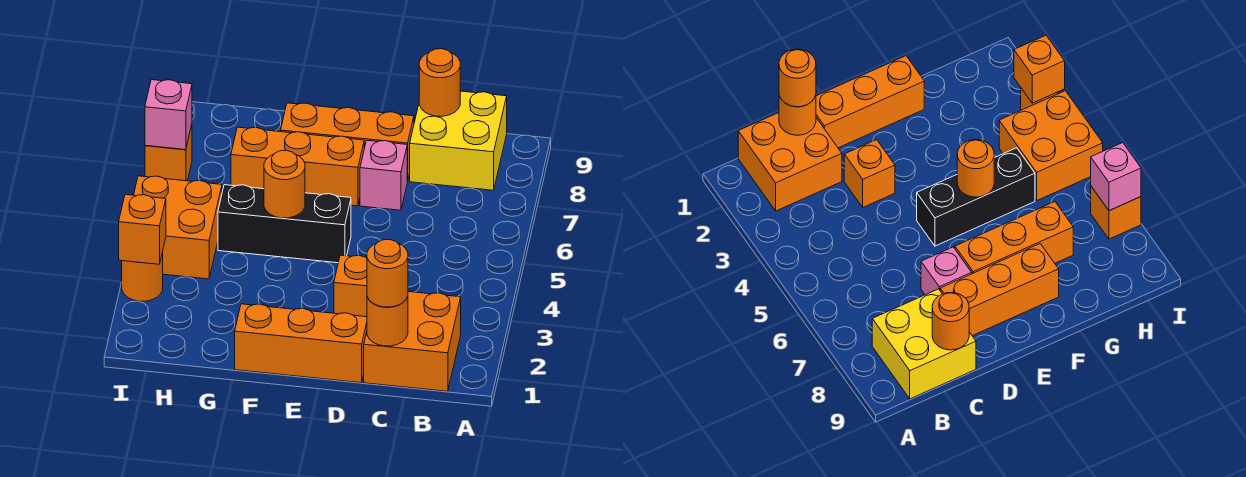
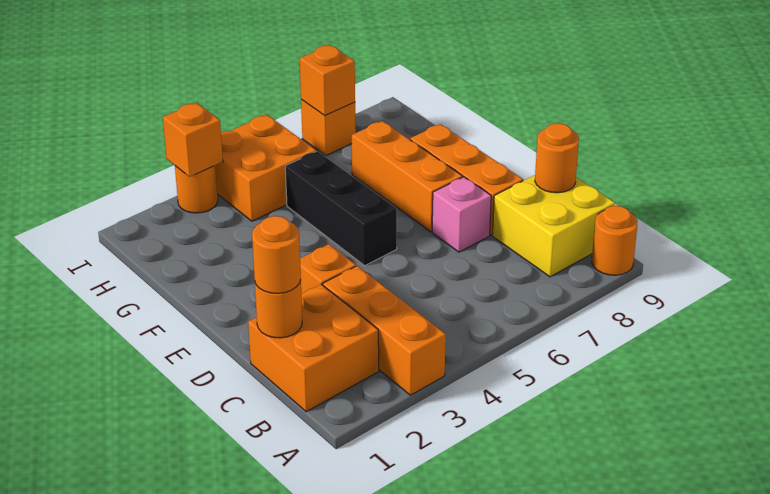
orange brick D1:F1 level 1 -> orange brick A3:C3 level 1
orange round brick F5 level 2 -> orange round brick A9 level 1
pink brick I7 level 2 -> orange brick I7 level 2

